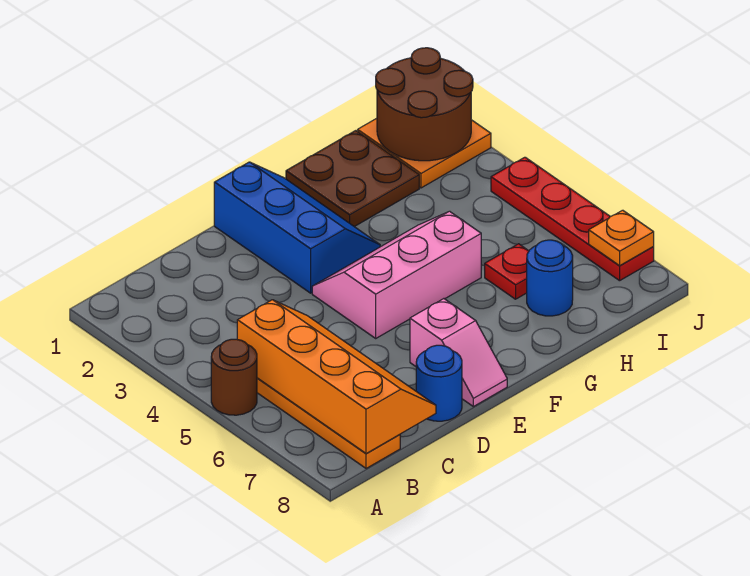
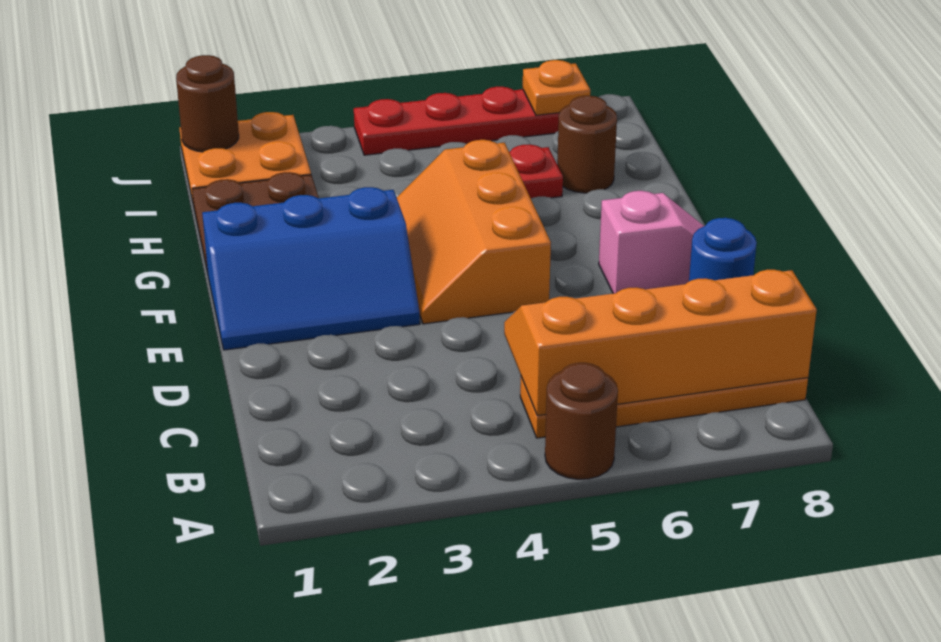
blue slope E1:F3 level 1 top E -> blue slope E1:F3 level 1 top F
pink slope E4:G5 level 1 top 5 -> orange slope E4:G5 level 1 top 5
blue round brick H7 level 1 -> brown round brick H7 level 1
brown round brick I1:J2 level 2 -> brown round brick J1 level 2

